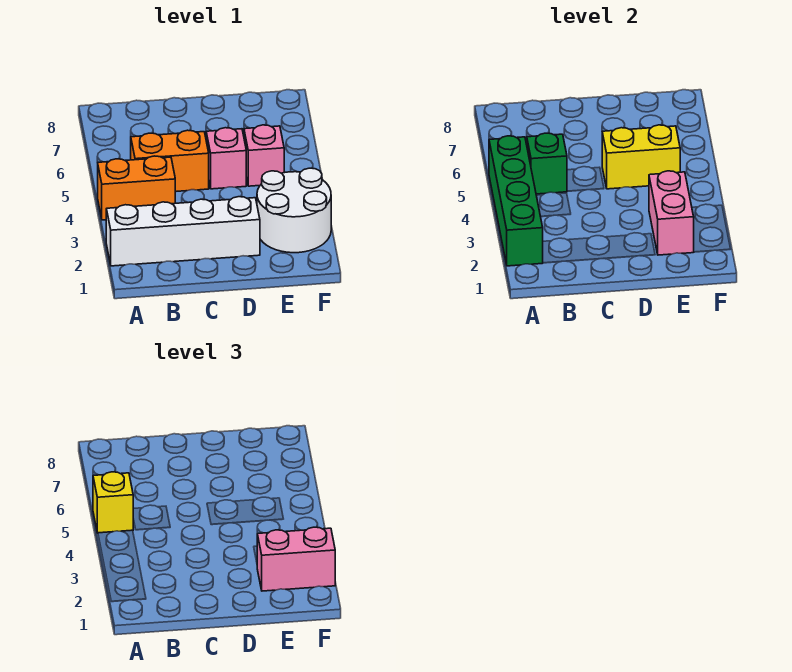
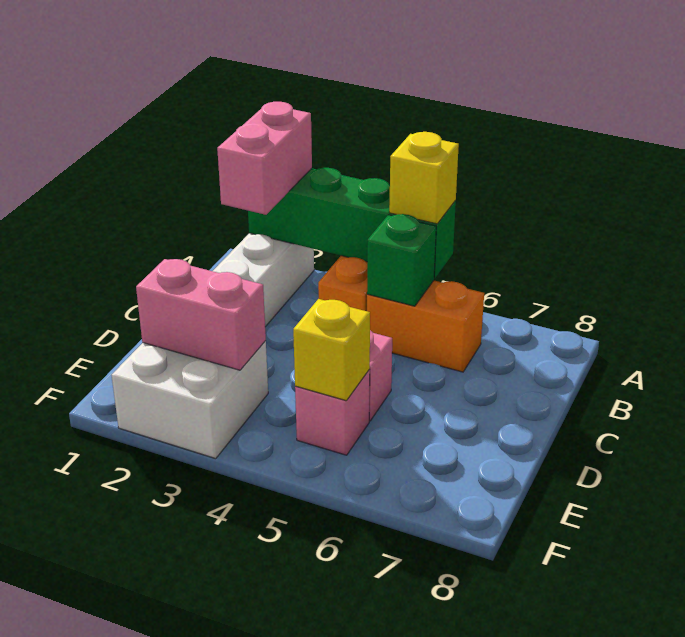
orange brick B5:C5 level 1 -> orange brick B5:B6 level 1
yellow brick D5:E5 level 2 -> yellow brick E5 level 2
white round brick E2:F3 level 1 -> white brick E2:F3 level 1
pink brick E2:F2 level 3 -> pink brick A2:B2 level 3

